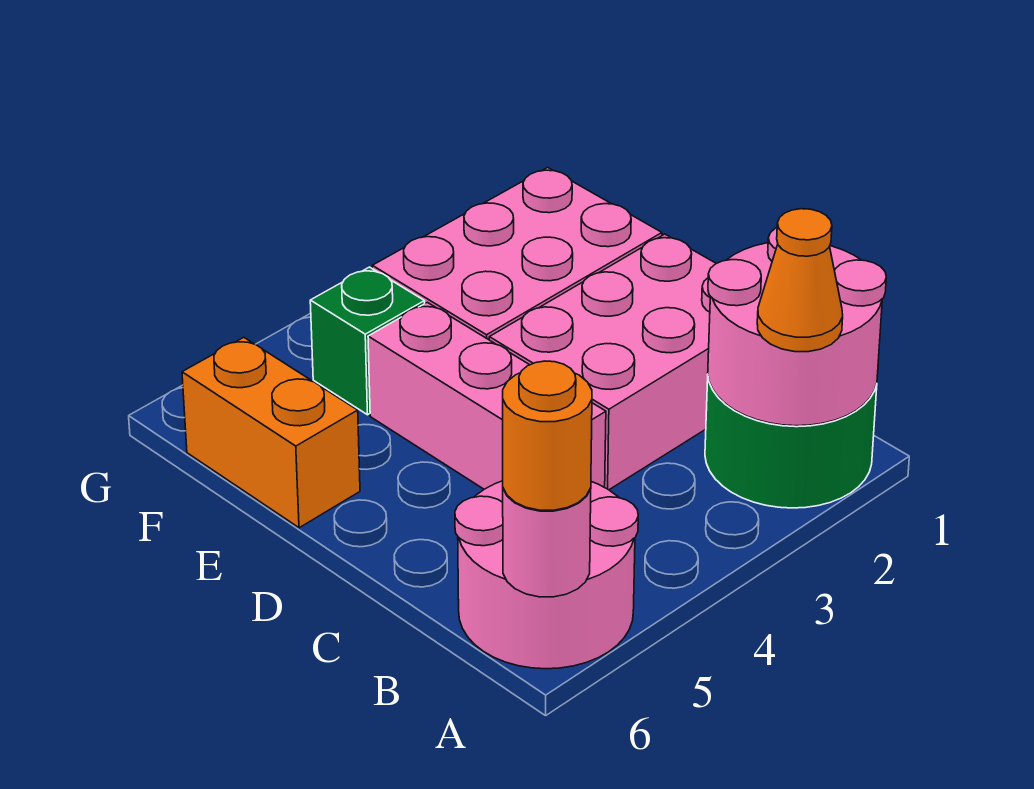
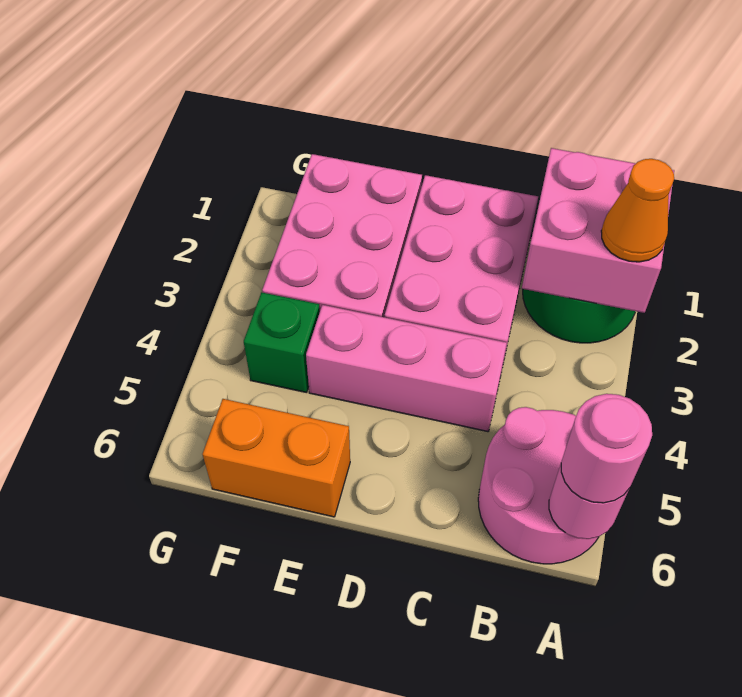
pink round brick A1:B2 level 2 -> pink brick A1:B2 level 2
orange round brick A6 level 3 -> pink round brick A6 level 3

